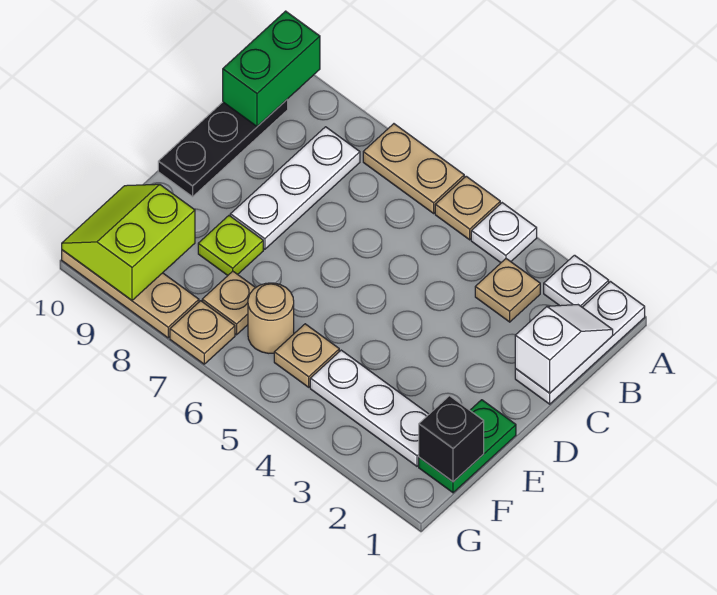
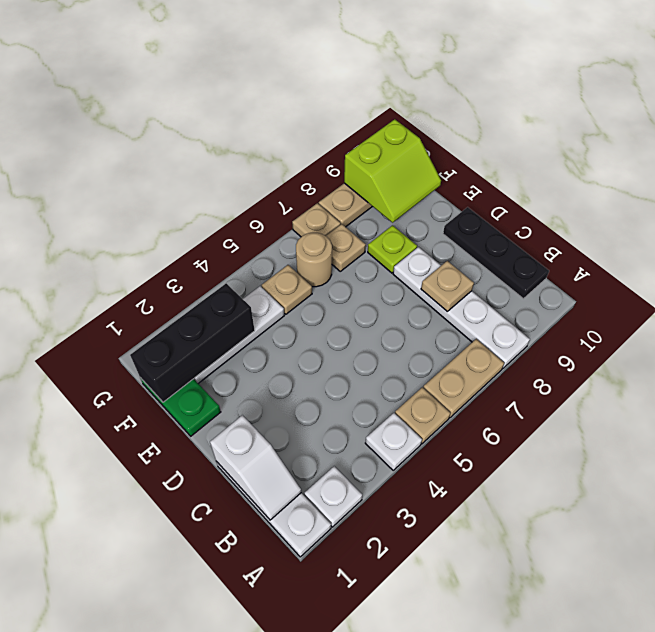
green brick A10:B10 level 2 -> none
tan plate B3 level 1 -> tan plate C8 level 2
white plate B8:D8 level 1 -> white plate A8:D8 level 1
black brick F1 level 2 -> black brick F1:F3 level 2
lime slope F9:G10 level 2 top 9 -> lime slope F9:G10 level 2 top G

